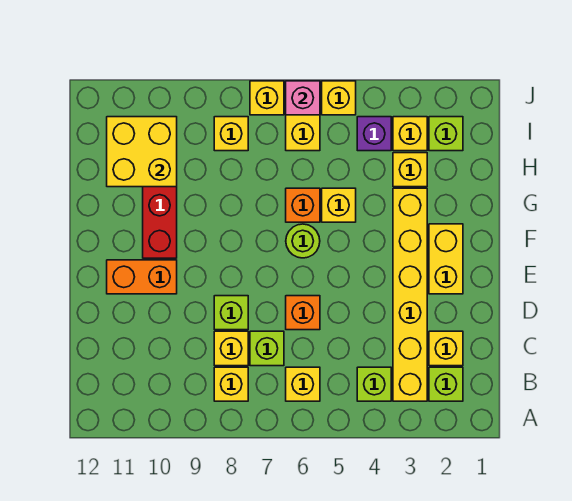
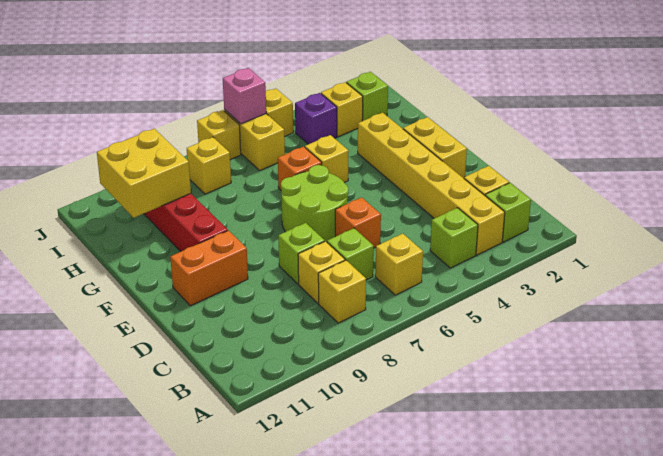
lime round brick F6 level 1 -> lime round brick E6:F7 level 1
yellow brick H3 level 1 -> none

